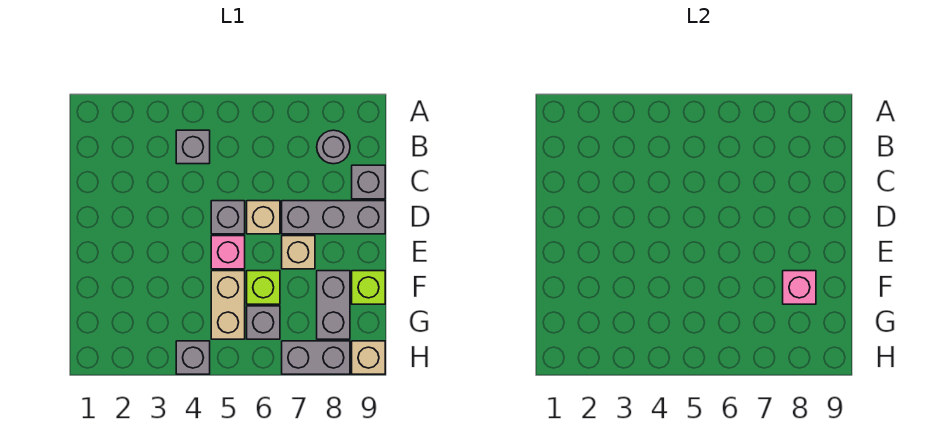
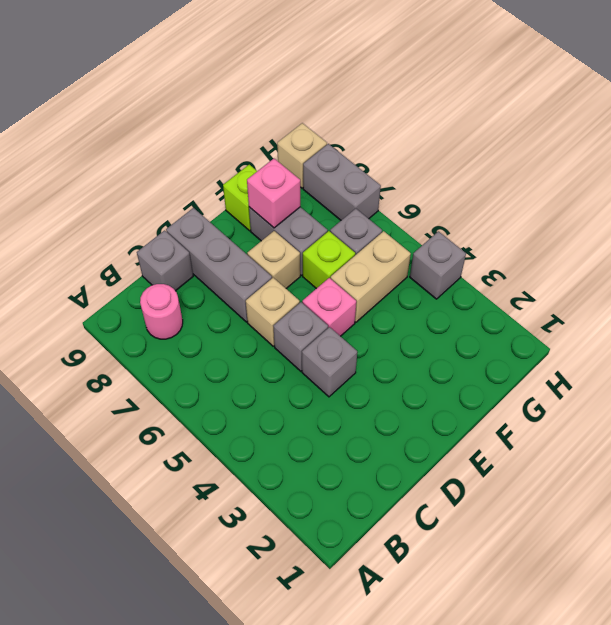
grey brick B4 level 1 -> grey brick D4 level 1
grey round brick B8 level 1 -> pink round brick B8 level 1
grey brick F8:G8 level 1 -> grey brick F7:F8 level 1

